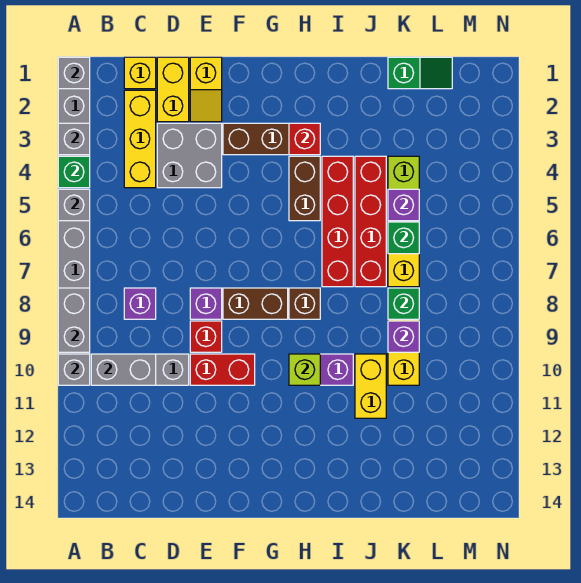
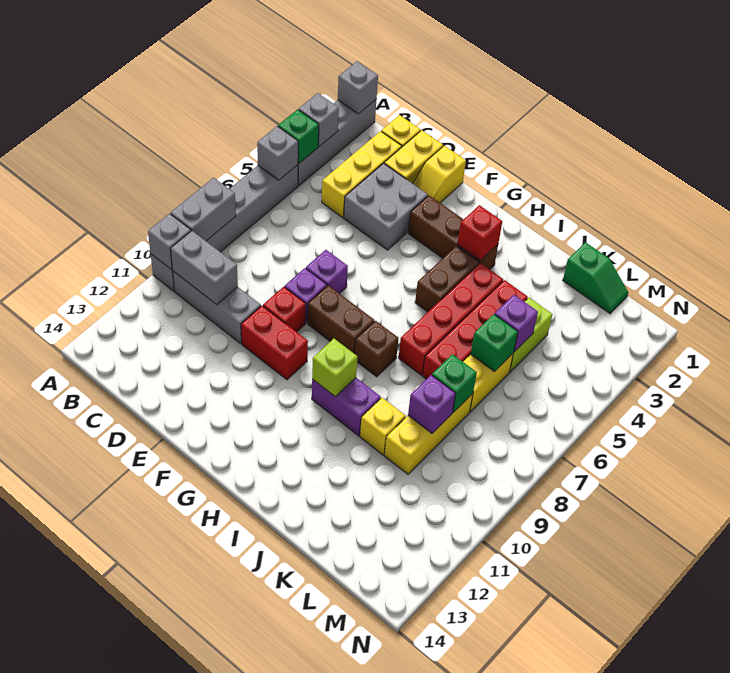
purple brick C8 level 1 -> purple brick E7 level 1
yellow brick J10:J11 level 1 -> yellow brick J10 level 1

